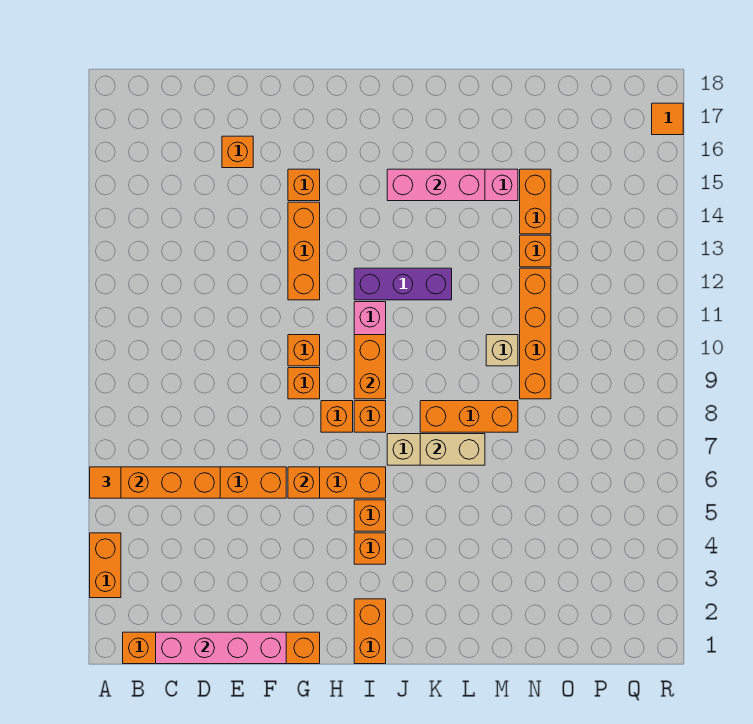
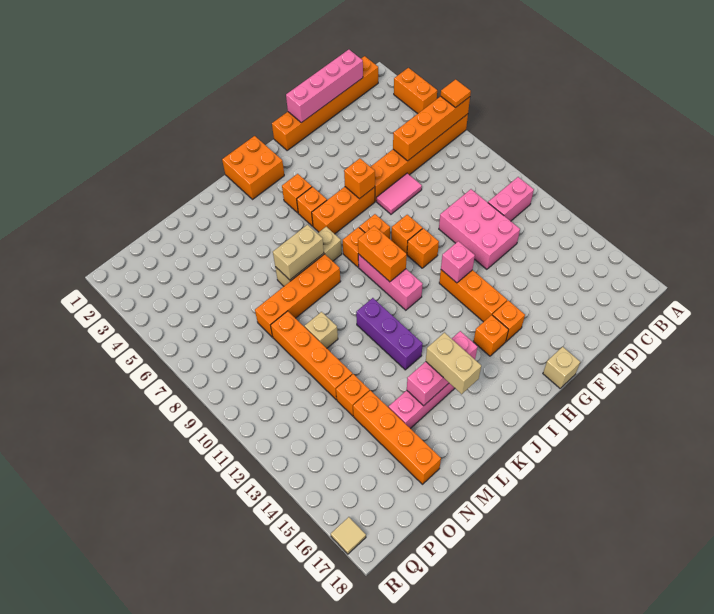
none -> pink brick B11:C11 level 1
none -> pink brick D10:E12 level 1
none -> pink tile E7:F7 level 1
orange brick E16 level 1 -> orange brick H15 level 1
none -> pink brick G12 level 2
none -> tan brick G18 level 1
orange brick I1:I2 level 1 -> orange brick I1:J2 level 1
purple brick I12:K12 level 1 -> purple brick K11:K13 level 1
orange brick K8:M8 level 1 -> orange brick K8:N8 level 1
none -> tan brick K15:K16 level 3
orange brick N14:N15 level 1 -> orange brick N14:N17 level 1
orange tile R17 level 1 -> tan tile R17 level 1

